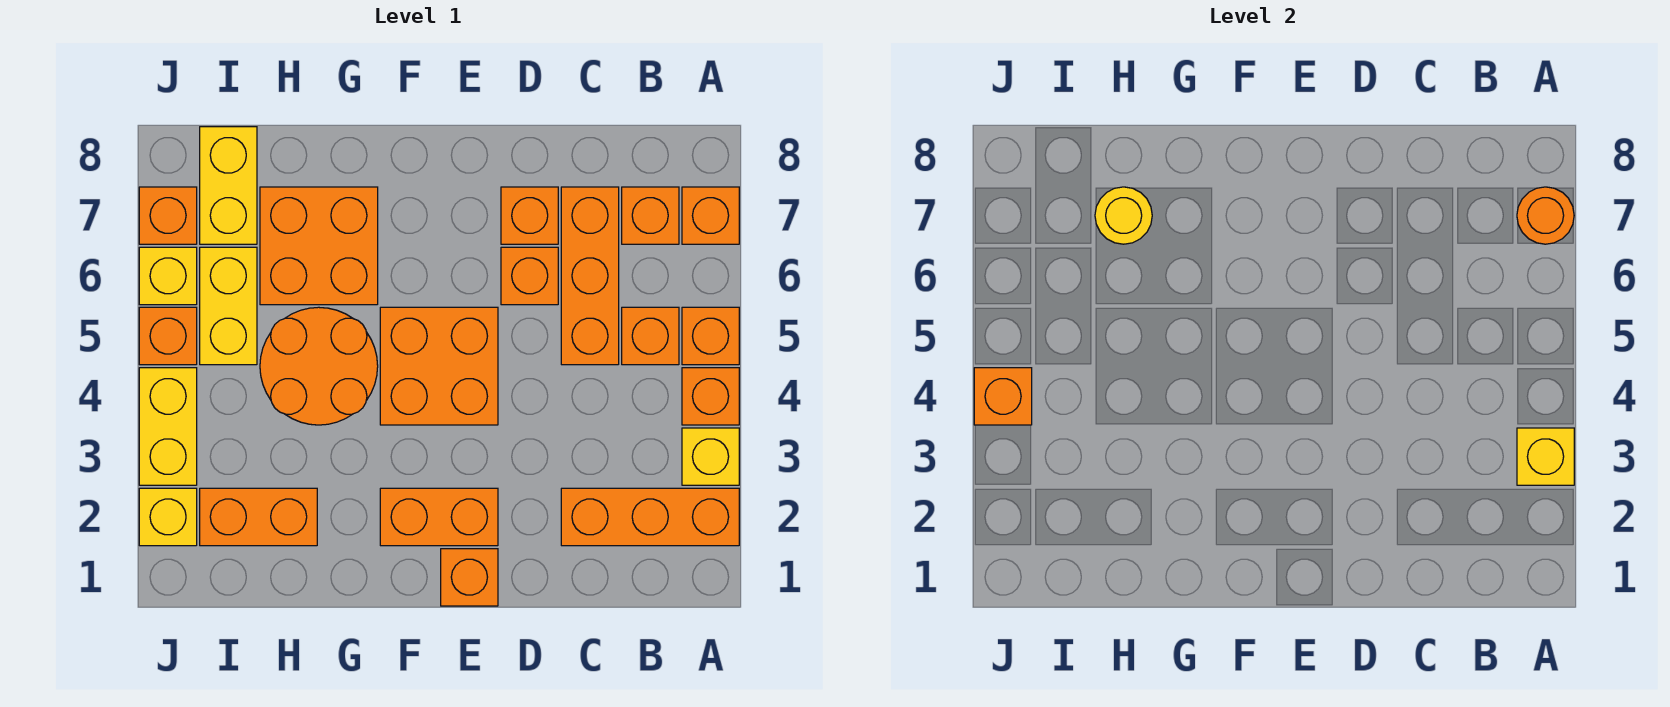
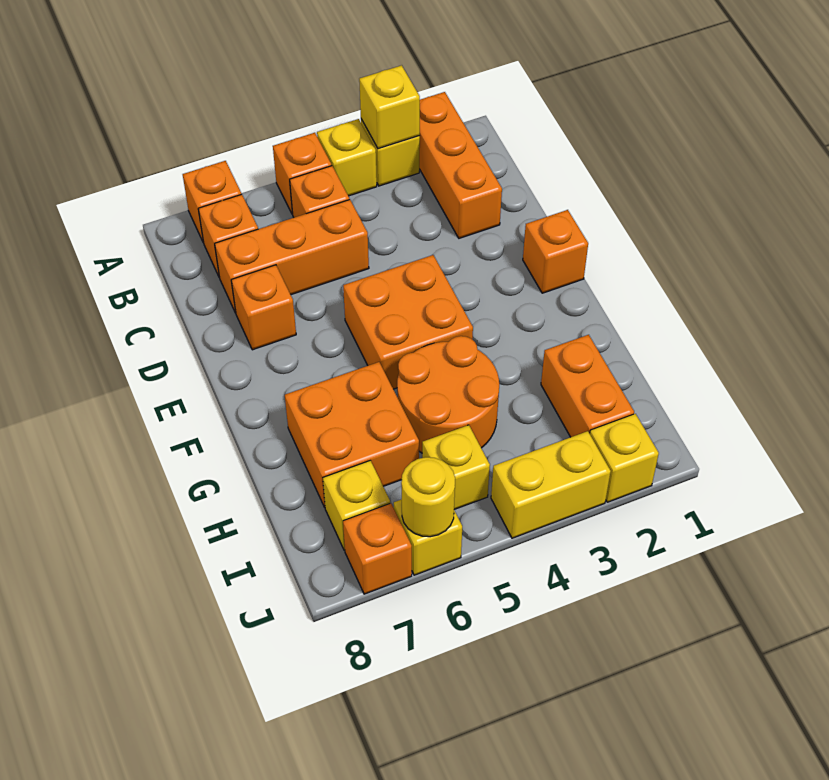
orange brick A4 level 1 -> yellow brick A4 level 1
orange round brick A7 level 2 -> none
orange brick D6 level 1 -> none
orange brick E2:F2 level 1 -> none
yellow round brick H7 level 2 -> yellow round brick J6 level 2
yellow brick I5:I6 level 1 -> yellow brick I5 level 1
yellow brick I7:I8 level 1 -> yellow brick I7 level 1
orange brick J4 level 2 -> none
orange brick J5 level 1 -> none

